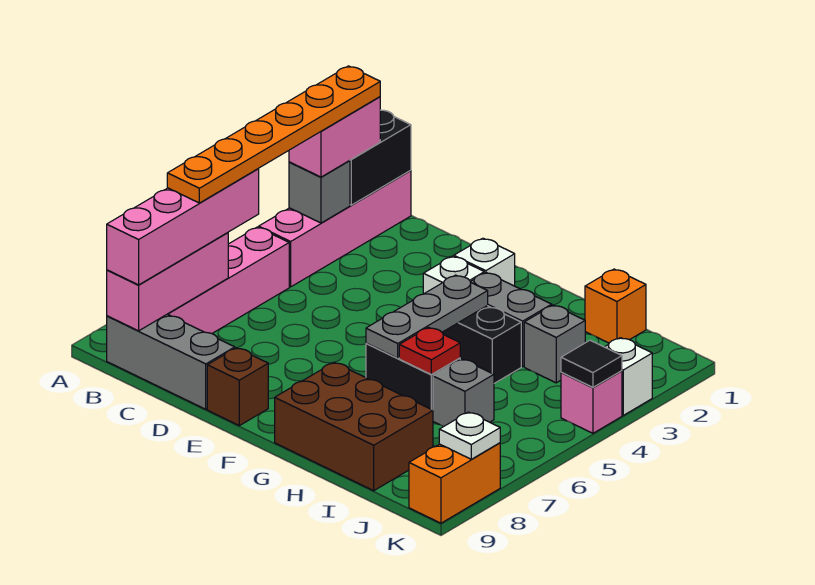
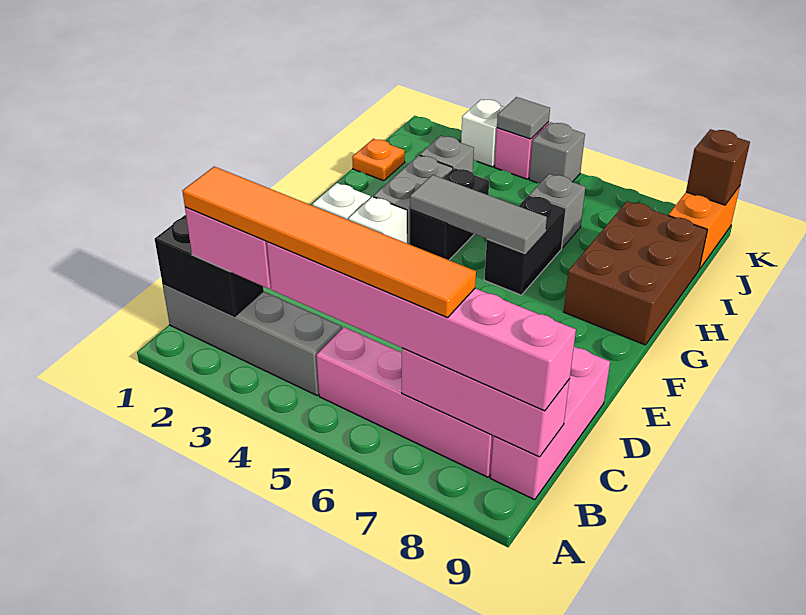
pink brick B1:B4 level 1 -> grey brick B1:B4 level 1
orange plate B2:B7 level 4 -> orange tile B2:B7 level 4
grey brick B3 level 2 -> grey brick K5 level 1
pink brick B6:B9 level 3 -> pink brick B4:B9 level 3
grey brick B9:D9 level 1 -> pink brick B9:D9 level 1
brown brick E9 level 1 -> brown brick K9 level 2
grey plate G4:G6 level 2 -> grey tile G4:G6 level 2
red plate H6 level 2 -> none
orange brick I1 level 1 -> orange plate I1 level 1
black tile K4 level 2 -> grey tile K4 level 2
orange brick K8:K9 level 1 -> orange brick J9:K9 level 1
white plate K8 level 2 -> none

